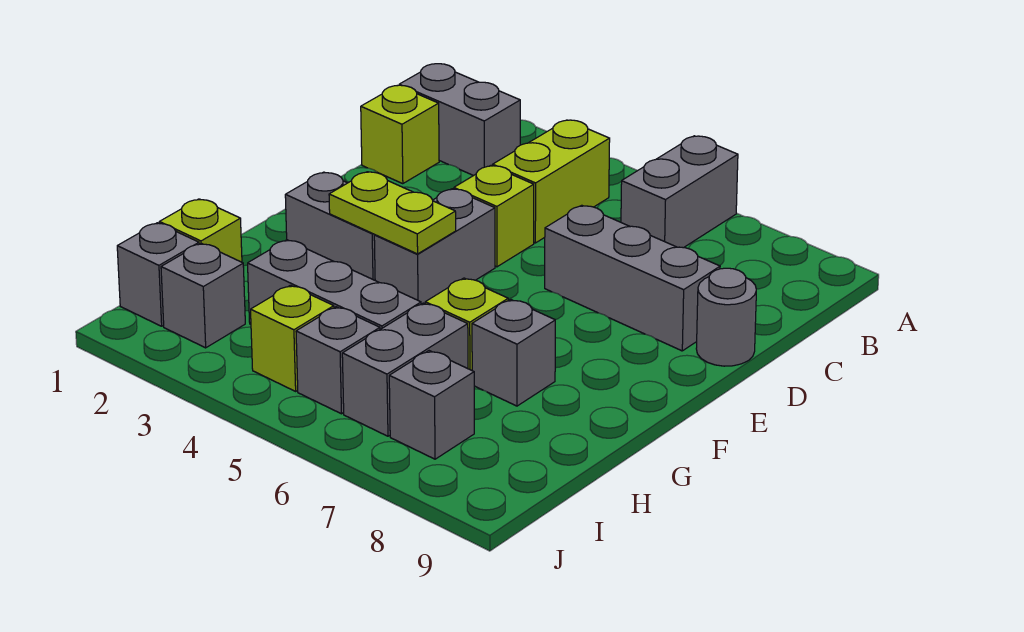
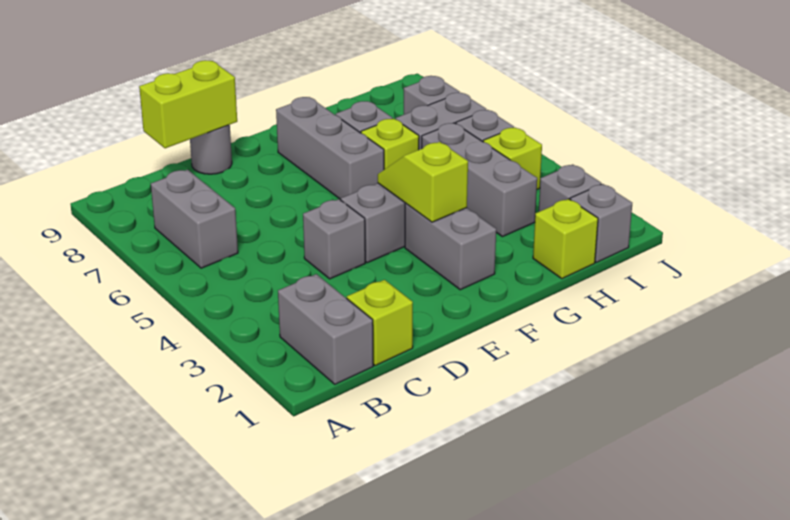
grey brick A6:B6 level 1 -> grey brick B6:B7 level 1
lime brick B4:C4 level 1 -> lime brick C9:D9 level 2
lime brick D4 level 1 -> grey brick D4 level 1
grey brick D6:D8 level 1 -> grey brick F6:F8 level 1
lime plate F3:F4 level 2 -> lime slope F3:F4 level 2 top 3

